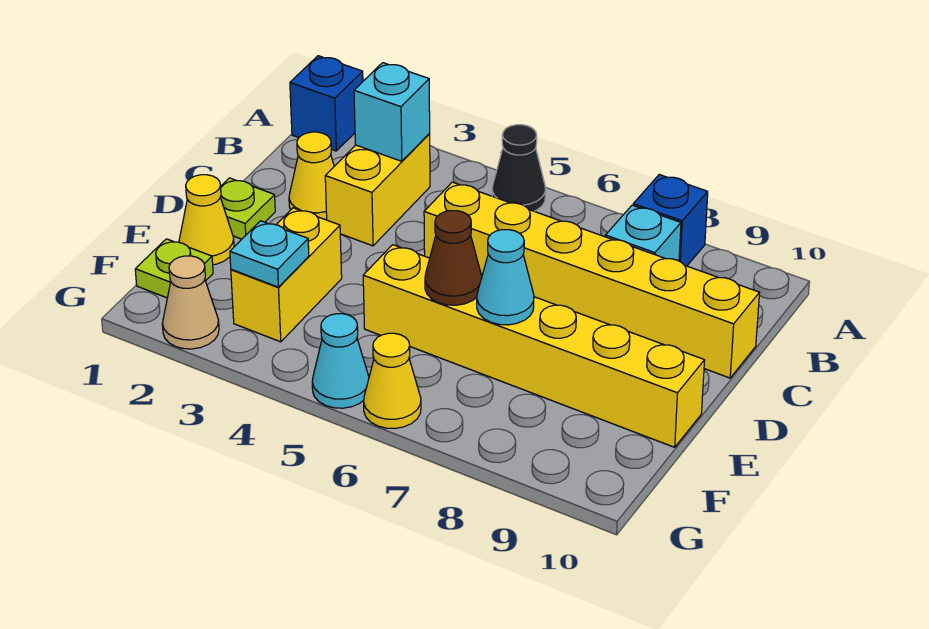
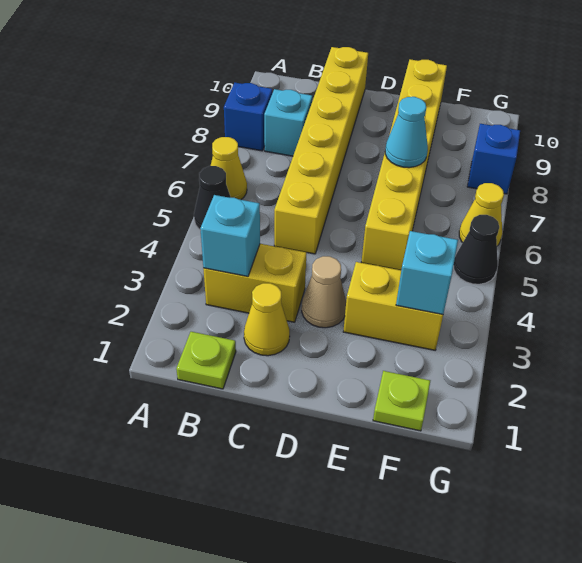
blue brick A1 level 1 -> blue brick G8 level 1
lime plate D1 level 1 -> lime plate B1 level 1
yellow cone E1 level 1 -> yellow cone A6 level 1
brown cone E6 level 2 -> none
cyan plate F3 level 2 -> cyan brick F3 level 2
tan cone G2 level 1 -> tan cone D3 level 1
cyan cone G5 level 1 -> black cone G5 level 1

